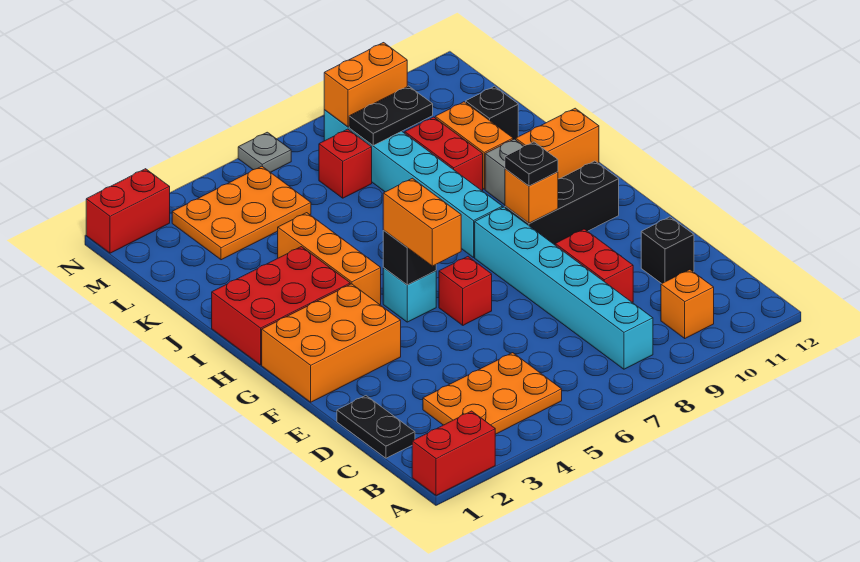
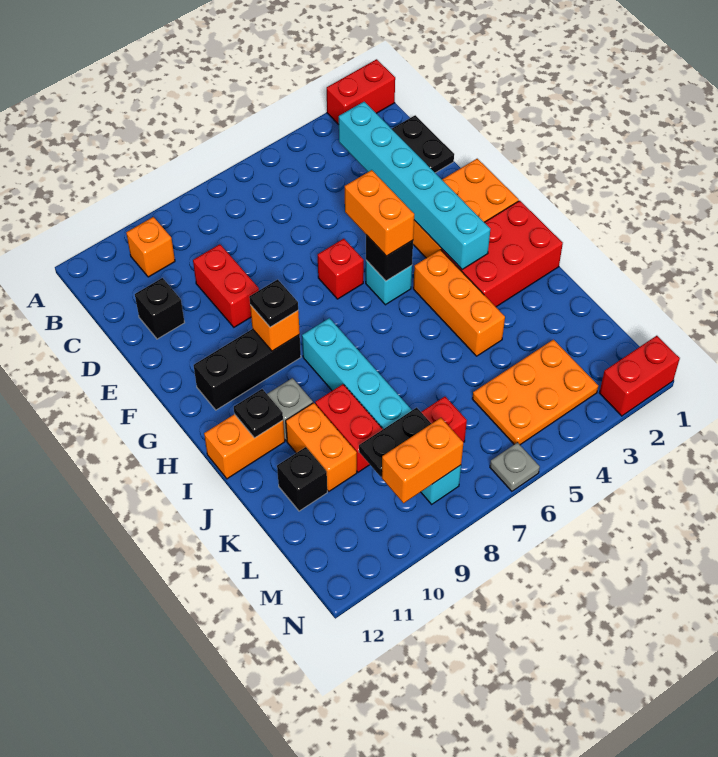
orange plate B3:C5 level 1 -> none
cyan brick B8:G8 level 1 -> cyan brick C3:H3 level 2
none -> black plate I11 level 2

